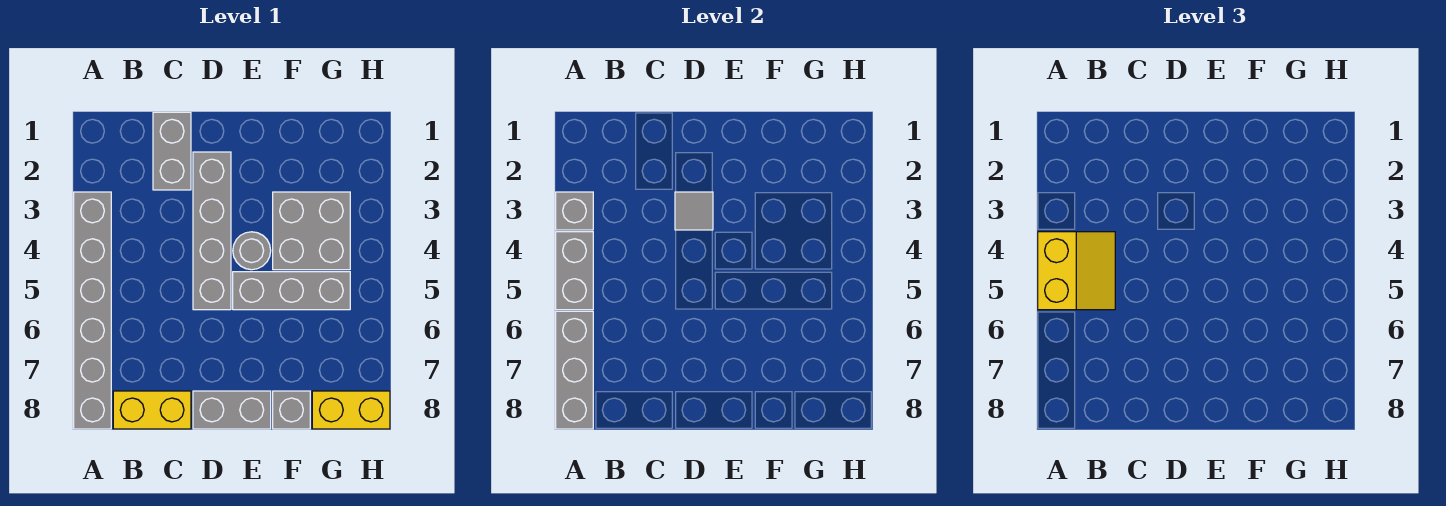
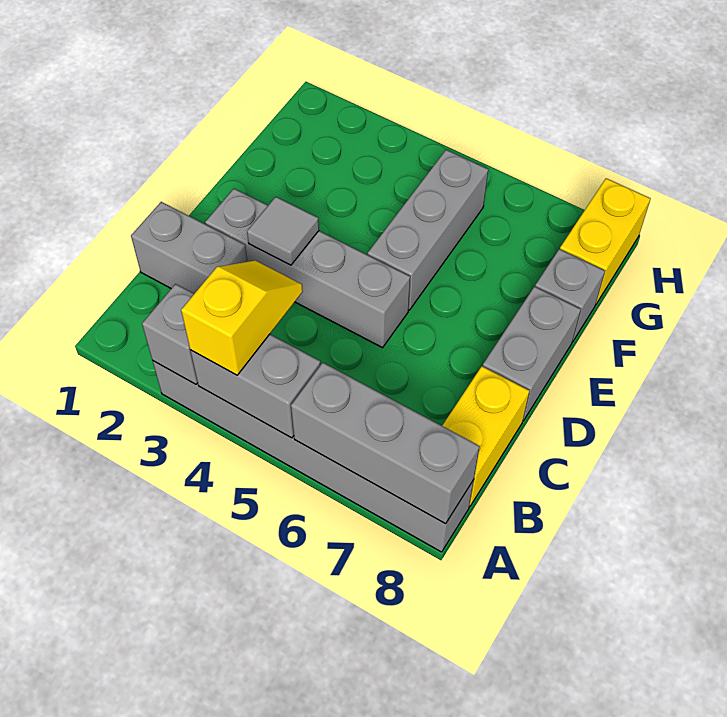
yellow slope A4:B5 level 3 top A -> yellow slope A4:B4 level 3 top A
grey round brick E4 level 1 -> none
grey brick F3:G4 level 1 -> none

